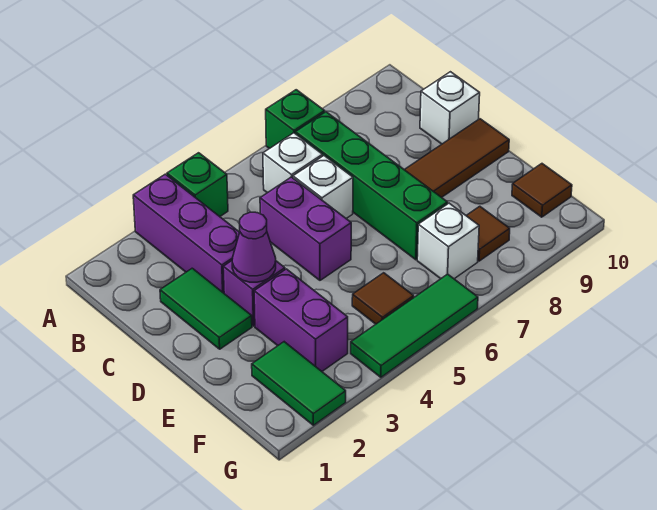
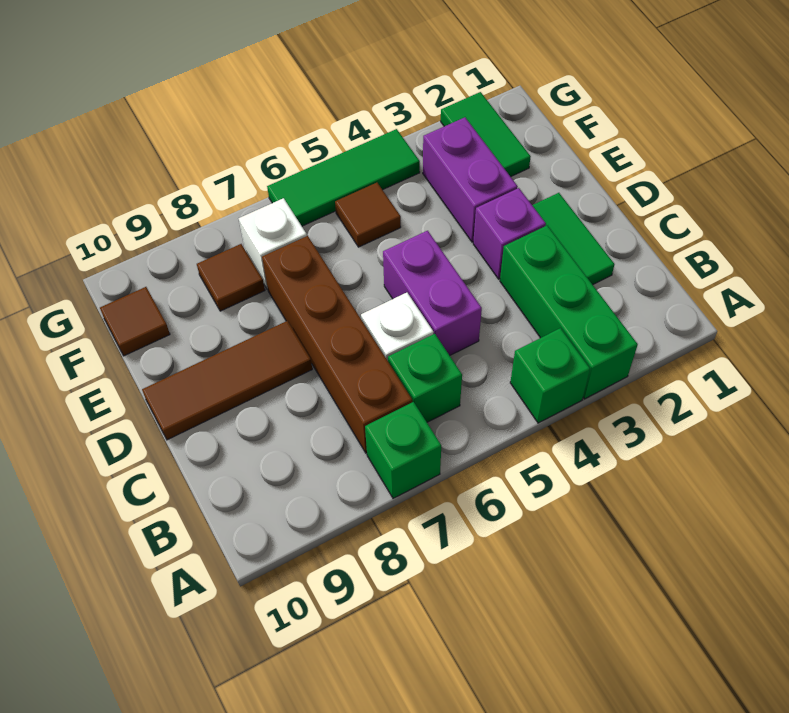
purple brick A3:C3 level 1 -> green brick A3:C3 level 1
white brick B6 level 1 -> green brick B6 level 1
green brick B7:E7 level 1 -> brown brick B7:E7 level 1
white brick C10 level 1 -> none
purple cone D3 level 2 -> none

